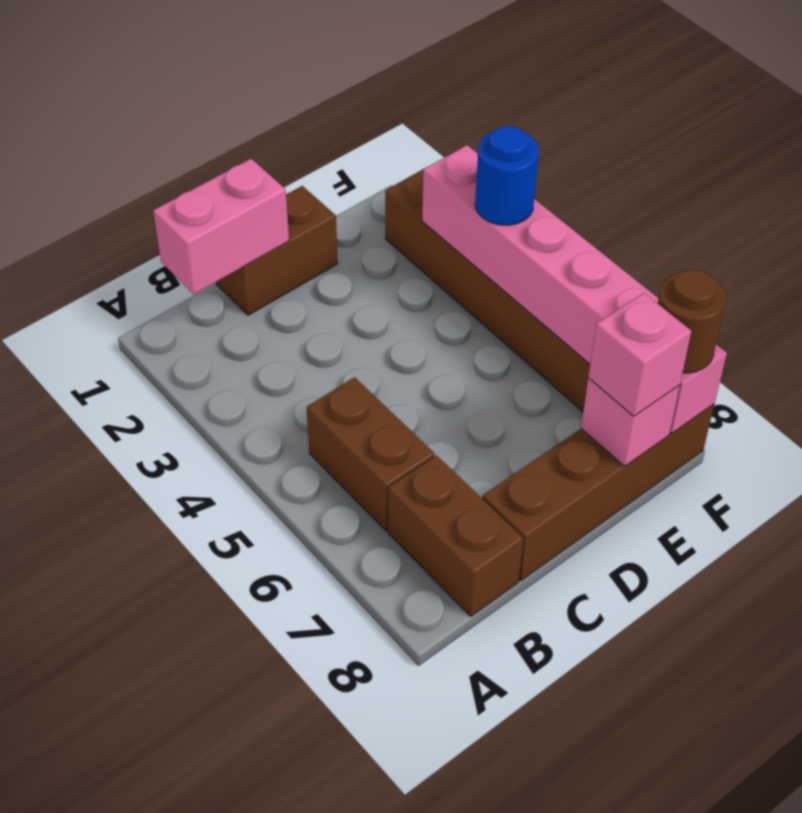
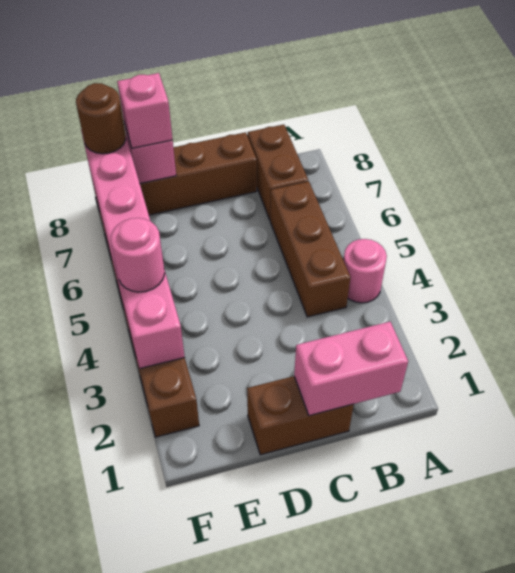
none -> pink round brick A4 level 1
brown brick B5:B6 level 1 -> brown brick B4:B6 level 1
blue round brick F4 level 3 -> pink round brick F4 level 3

